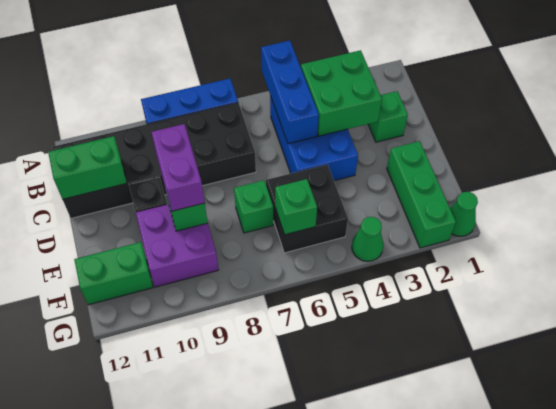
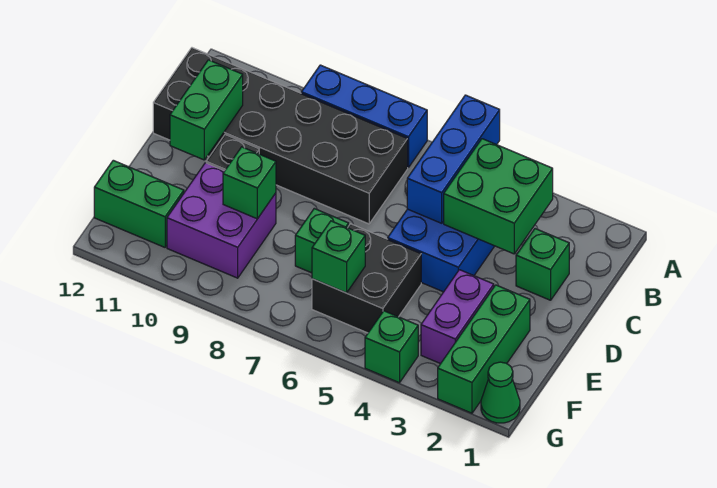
green brick C11:C12 level 2 -> green brick C11:D11 level 2
purple brick D9:E9 level 3 -> purple brick E3:F3 level 1
green cone G4 level 1 -> green brick G4 level 1

